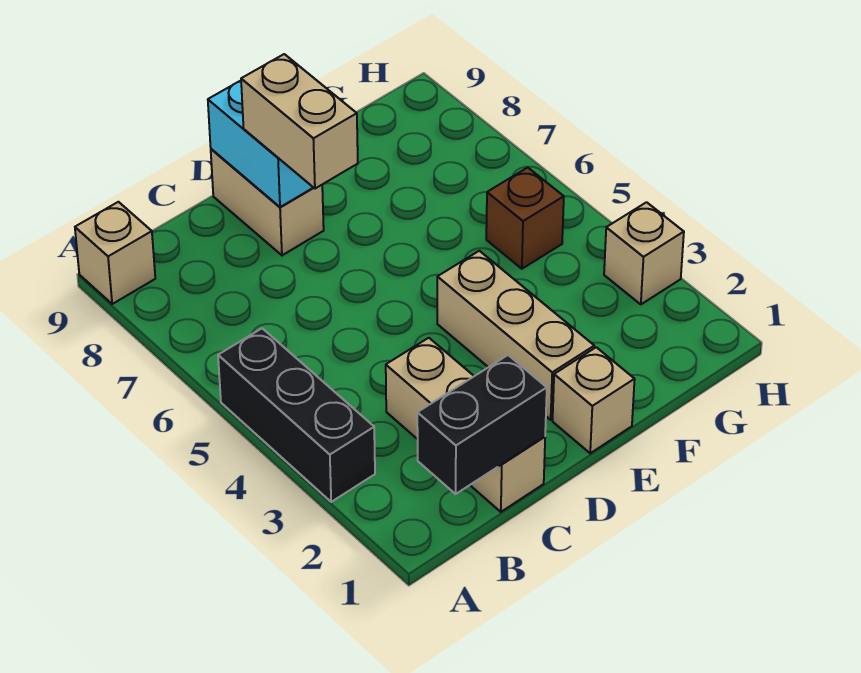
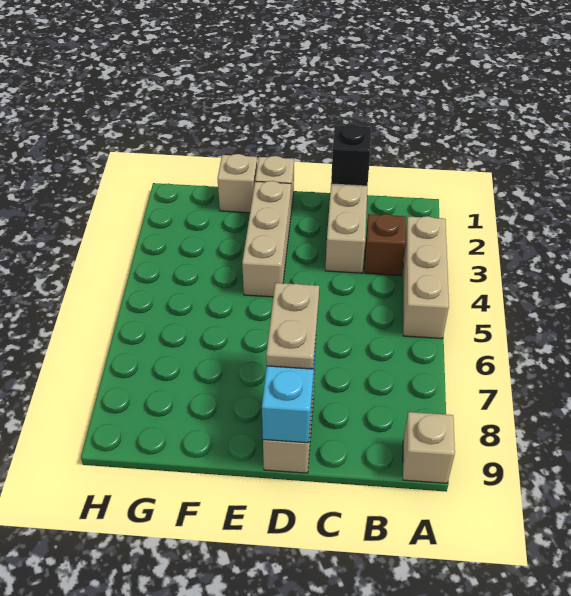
black brick A3:A5 level 1 -> tan brick A3:A5 level 1
black brick B1:C1 level 2 -> black brick C1 level 2
tan brick D7:D8 level 3 -> tan plate D7:D8 level 3
brown brick G5 level 1 -> brown brick B3 level 1
tan brick H3 level 1 -> tan brick F1 level 1

